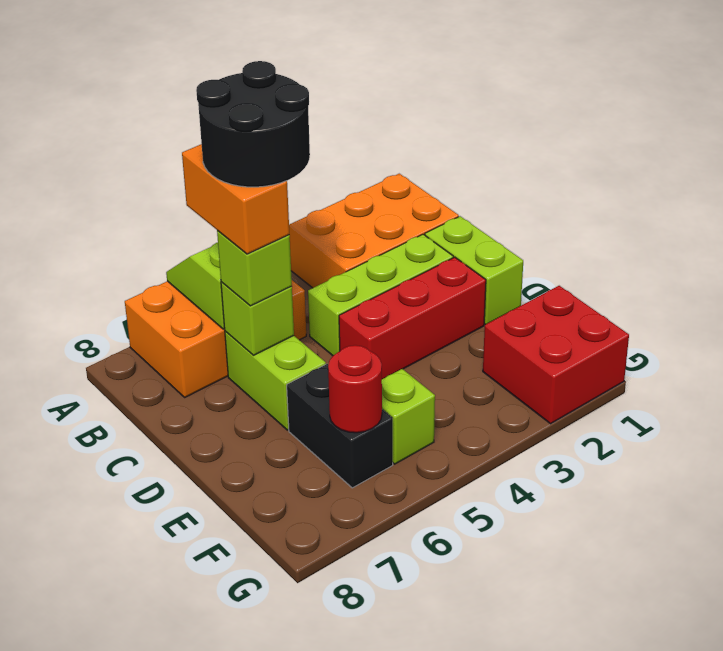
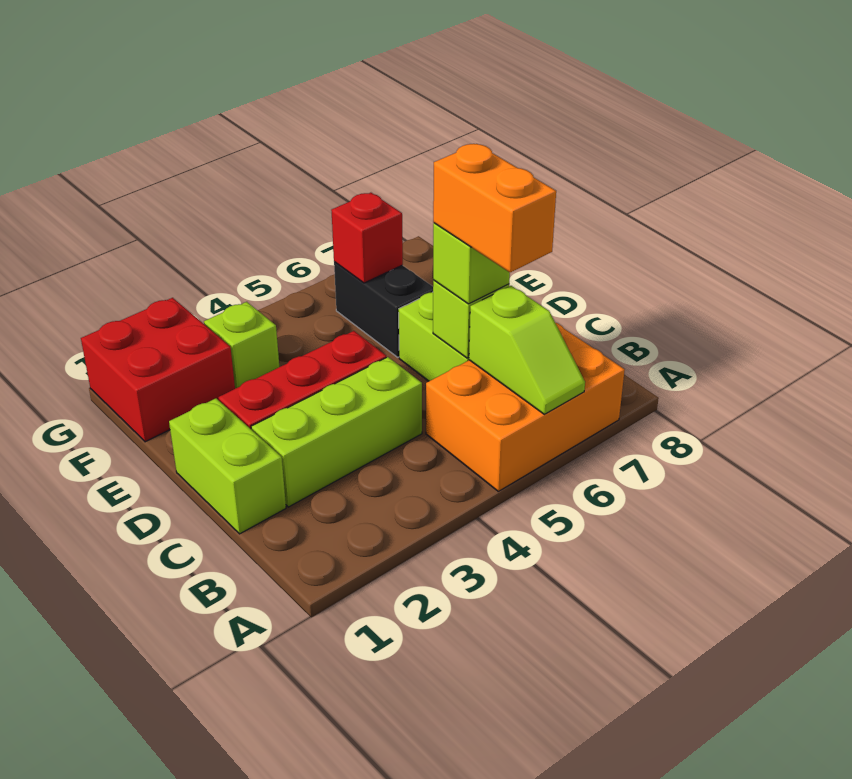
orange brick A1:B3 level 1 -> none
black round brick B5:C6 level 5 -> none
lime brick F5 level 1 -> lime brick F3 level 1
red round brick F6 level 2 -> red brick F6 level 2

